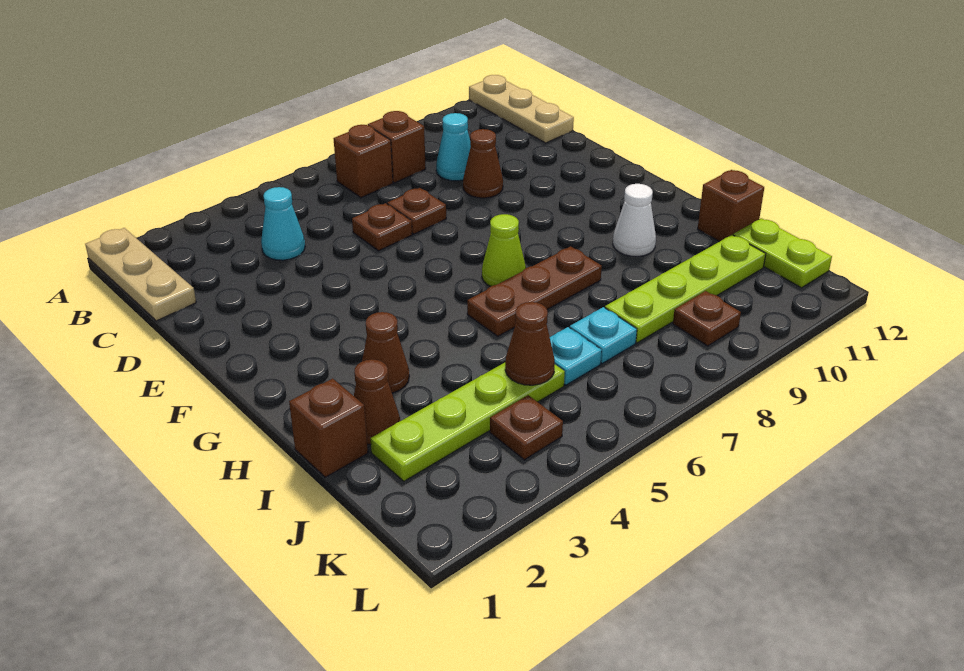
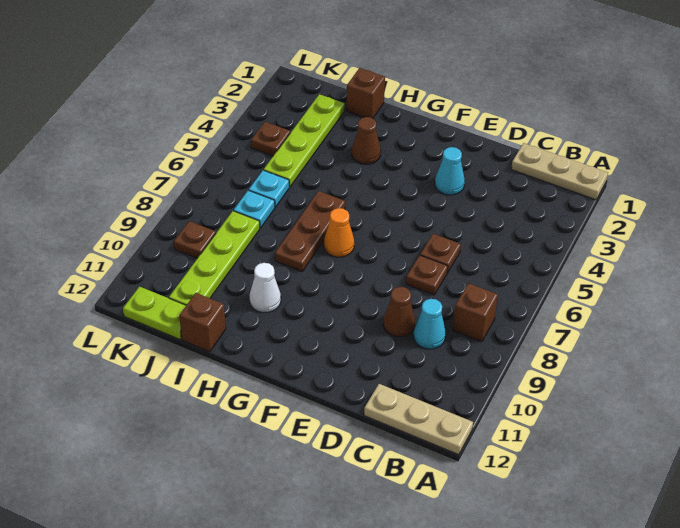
brown brick B7 level 1 -> none
cyan cone C4 level 1 -> cyan cone E3 level 1
lime cone G7 level 1 -> orange cone G7 level 1
brown cone I2 level 1 -> none
brown cone J5 level 2 -> none

